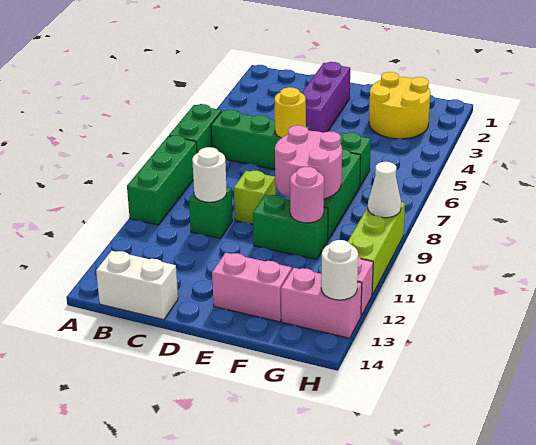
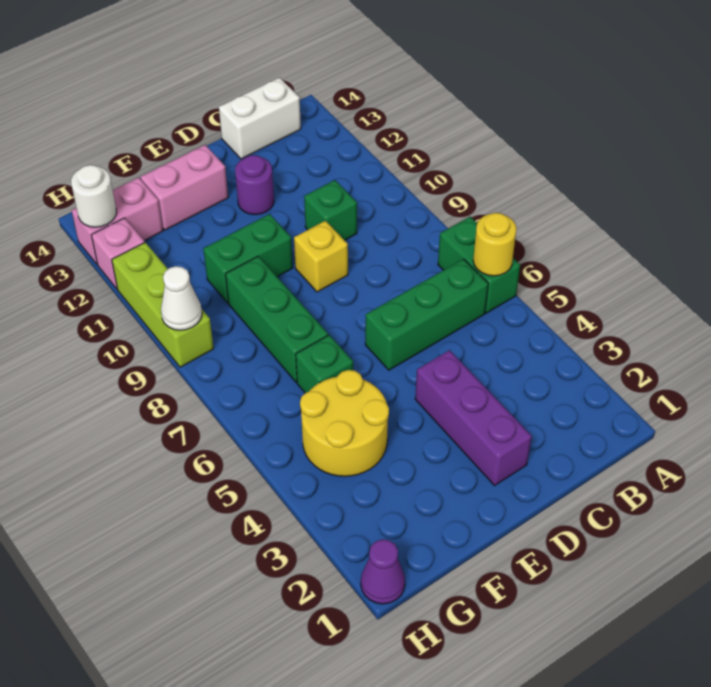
green brick A8:A10 level 1 -> none
white round brick C10 level 2 -> none
yellow round brick D6 level 2 -> yellow round brick A6 level 2
lime brick D9 level 1 -> yellow brick D9 level 1
none -> purple round brick D12 level 1
pink round brick E8:F9 level 2 -> none
yellow round brick F2:G3 level 1 -> yellow round brick F4:G5 level 1
pink round brick F10 level 2 -> none
none -> purple cone H1 level 1

